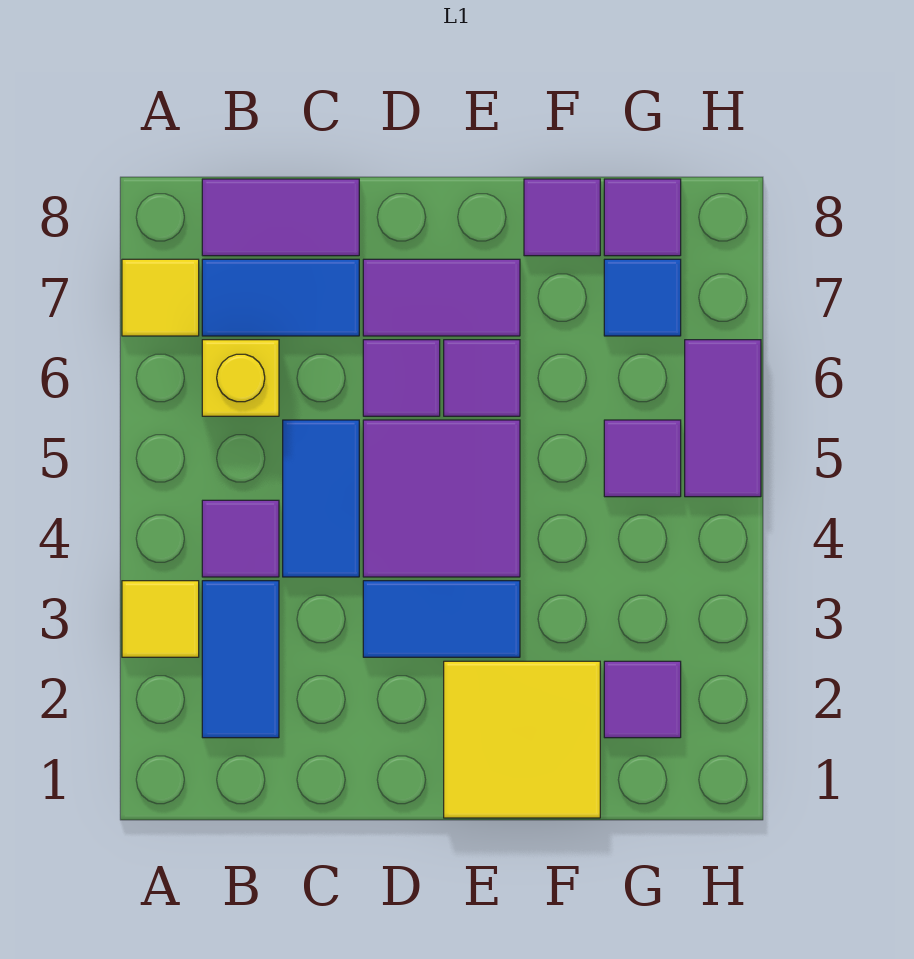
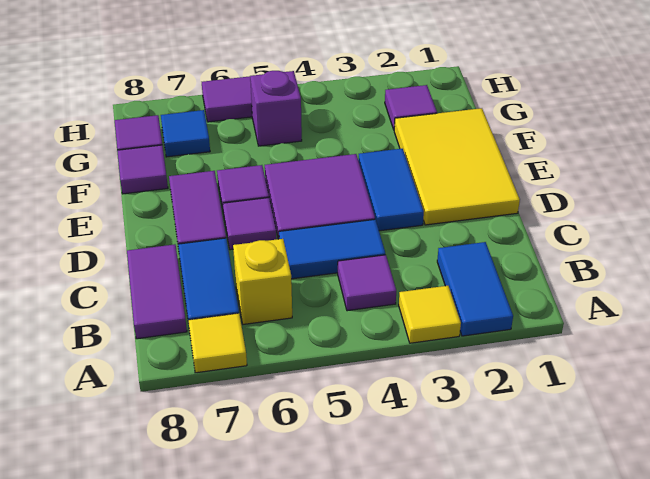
blue tile B2:B3 level 1 -> blue tile A2:B2 level 1
yellow tile E1:F2 level 1 -> yellow tile D1:F2 level 1
purple tile G5 level 1 -> purple brick G5 level 1

